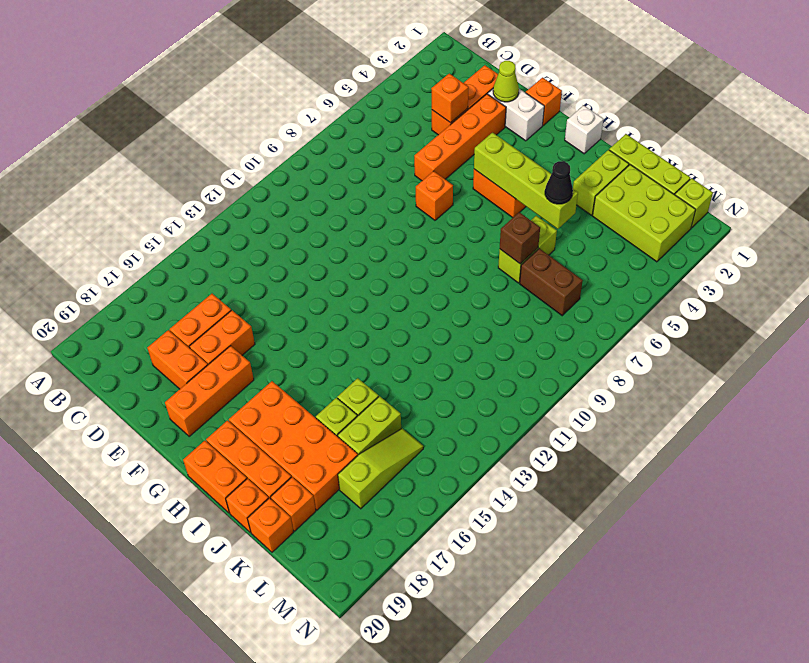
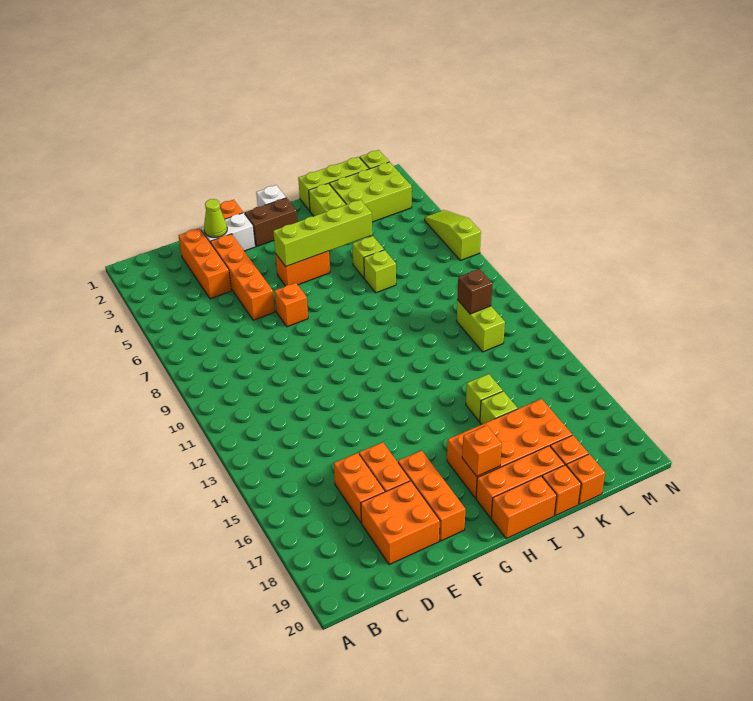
orange brick D4 level 2 -> orange brick H18 level 2
orange brick D18:E18 level 1 -> orange brick D18:E19 level 1
black cone J5 level 3 -> none
brown brick J7 level 2 -> brown brick L11 level 2
brown brick K7:L7 level 1 -> brown brick G2:H2 level 1
lime brick K15:K16 level 1 -> lime brick L11:L12 level 1
lime slope L15:L17 level 1 top 17 -> lime slope N5:N7 level 1 top 7

